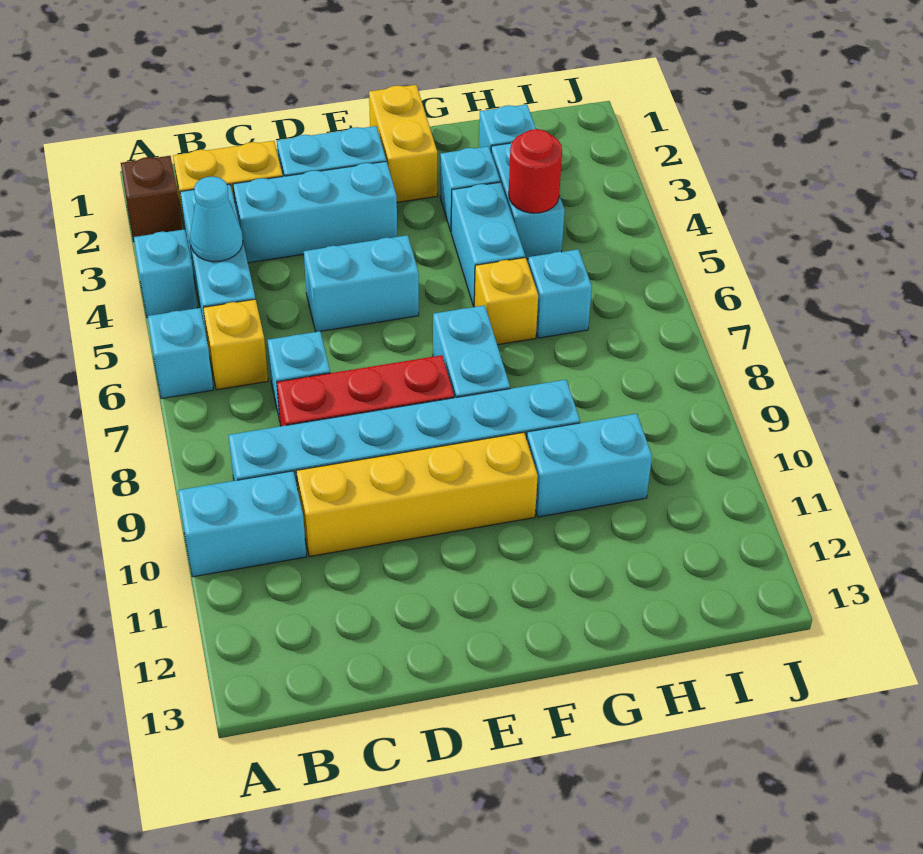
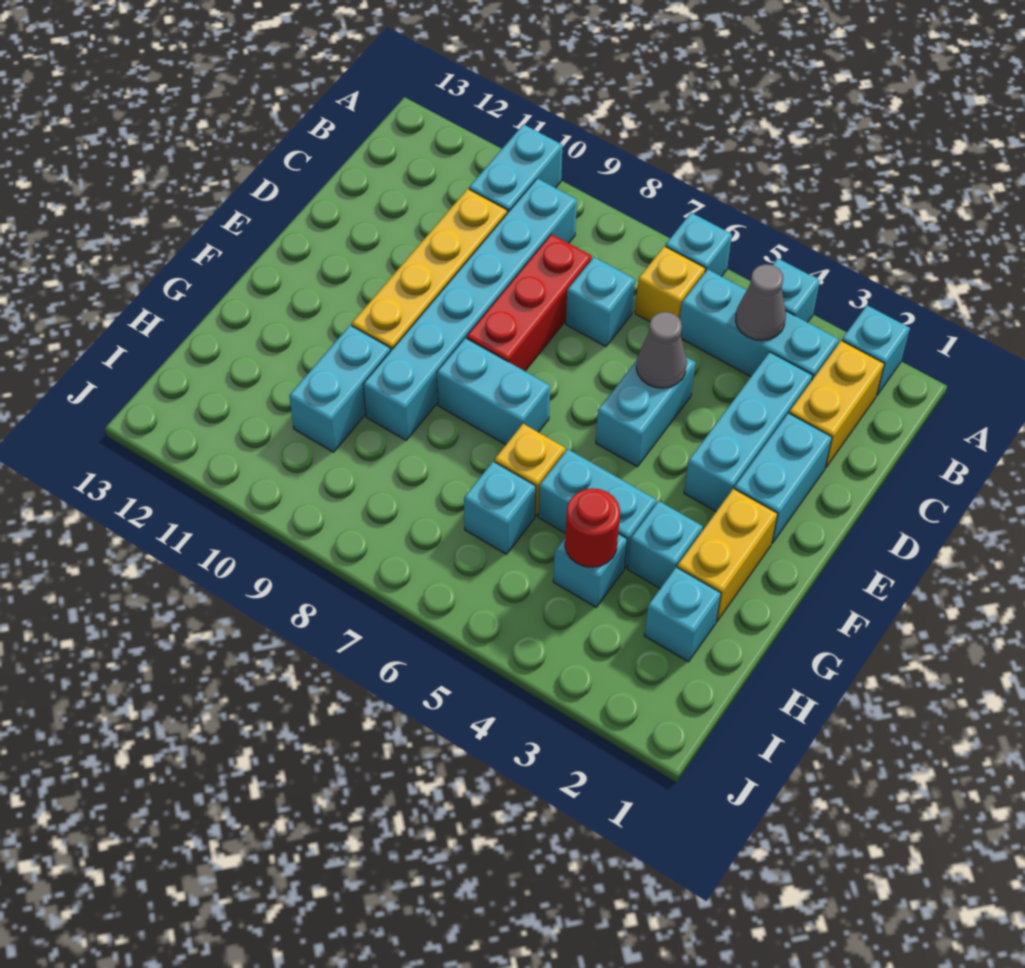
brown brick A2 level 1 -> cyan brick A2 level 1
cyan cone B4 level 2 -> grey cone B4 level 2
none -> grey cone D5 level 2
yellow brick F1:F2 level 1 -> yellow brick F2:G2 level 1
cyan brick H3:H4 level 1 -> cyan brick H4 level 1

